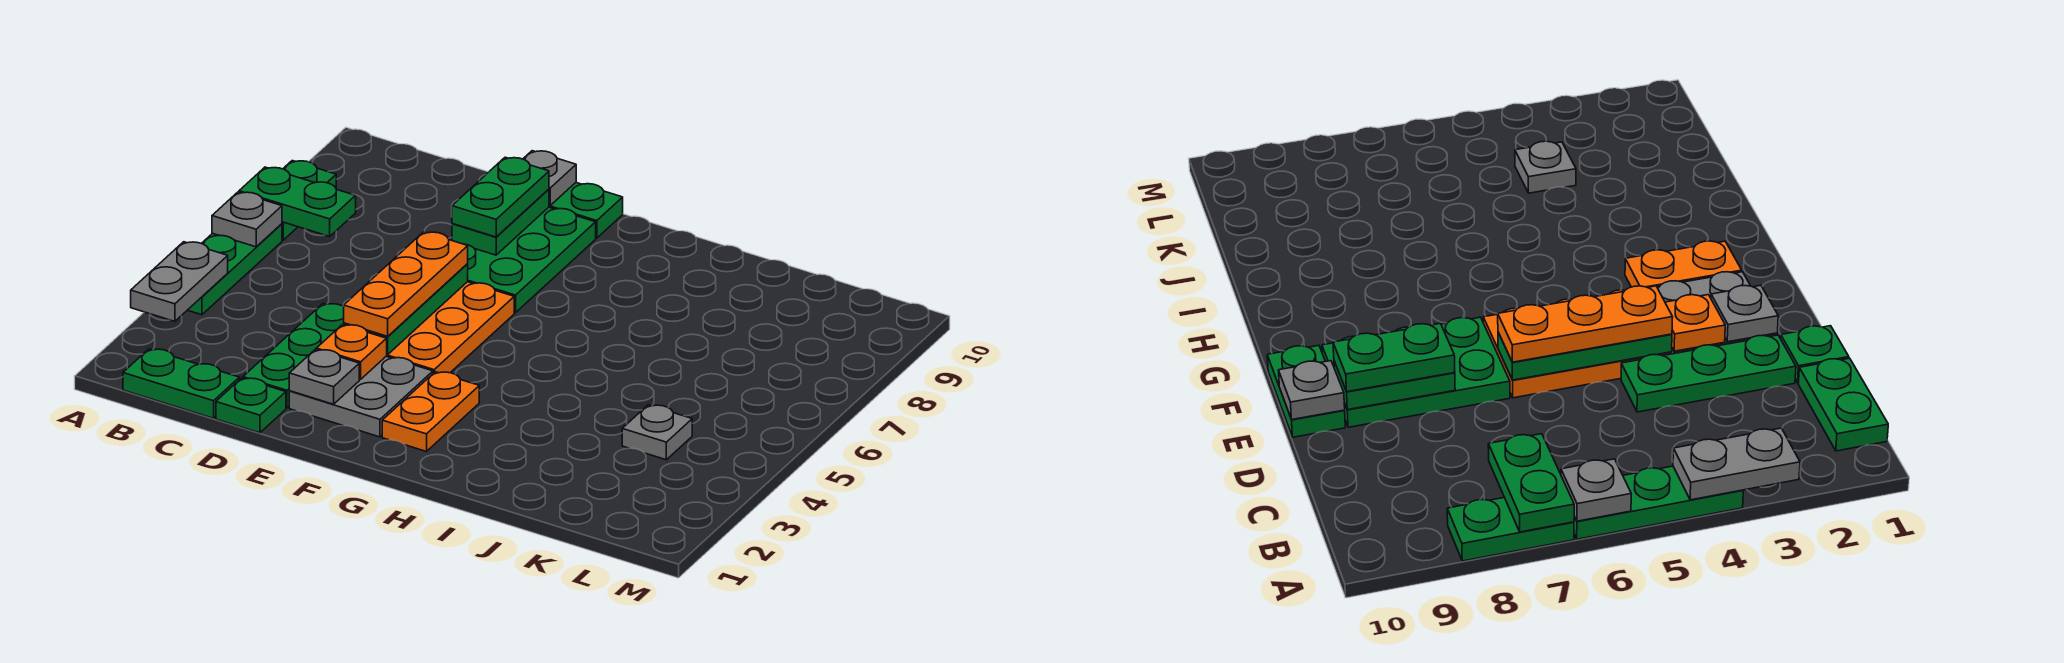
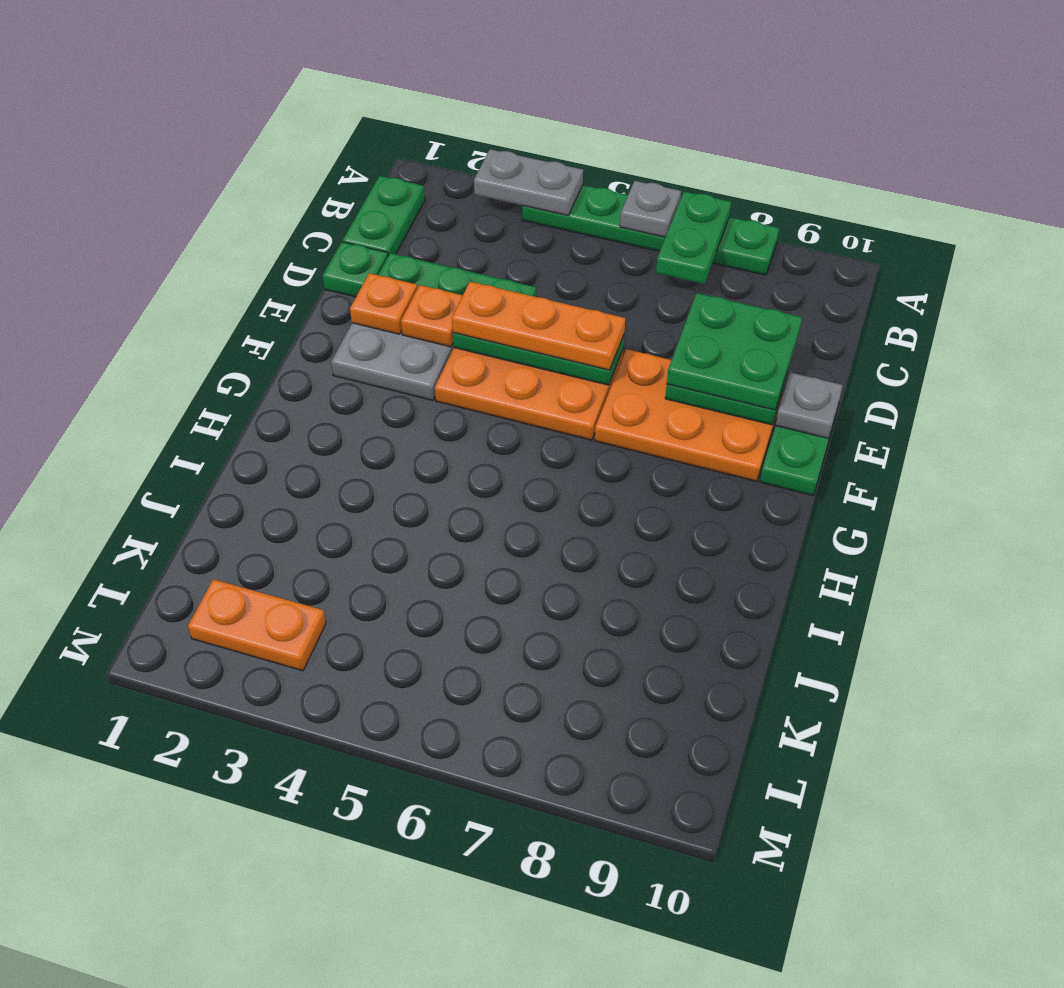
grey plate E2 level 2 -> orange plate E2 level 2
green plate E7:F9 level 1 -> orange plate E7:F9 level 1
green plate E8:E9 level 3 -> green plate D8:E9 level 3
orange plate G2:G3 level 1 -> orange plate L2:L3 level 1
grey plate K4 level 1 -> none

